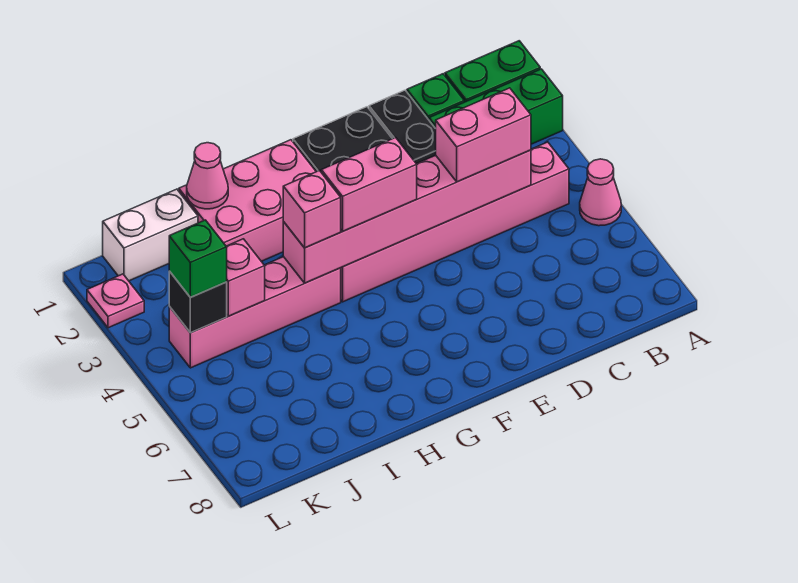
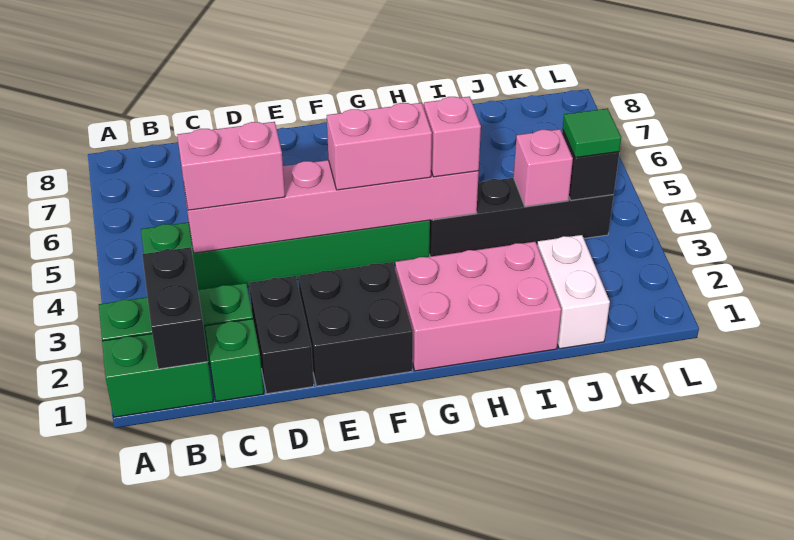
pink cone A5 level 1 -> none
none -> black brick B1:B2 level 2
pink brick B4:G4 level 1 -> green brick B4:G4 level 1
pink brick H4:K4 level 1 -> black brick H4:K4 level 1
pink cone I1 level 2 -> none
white brick J1:K1 level 1 -> white brick J1:J2 level 1
green brick K4 level 3 -> green tile K4 level 3
pink plate L2 level 1 -> none

